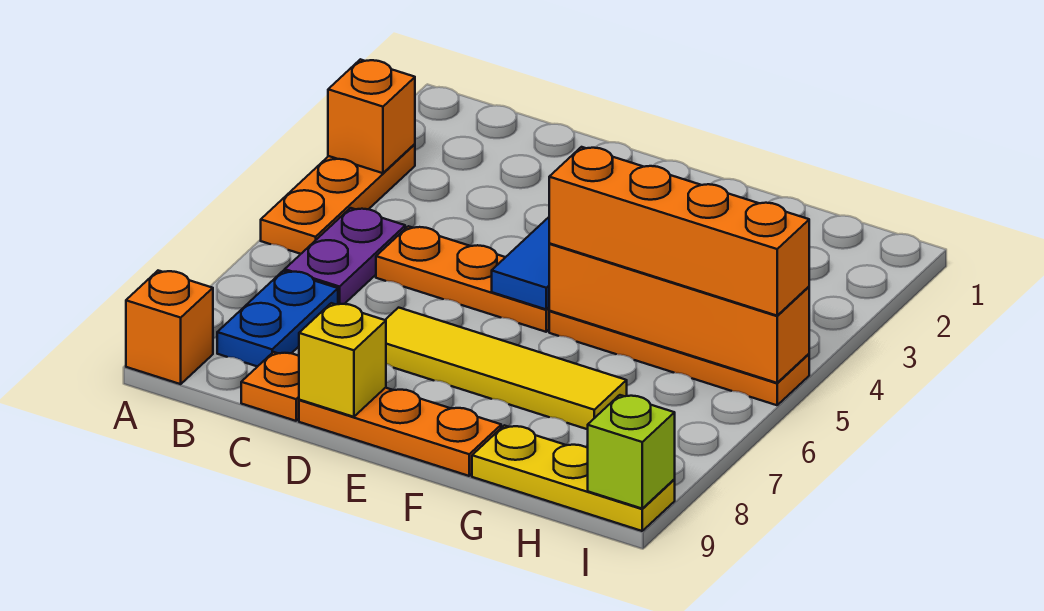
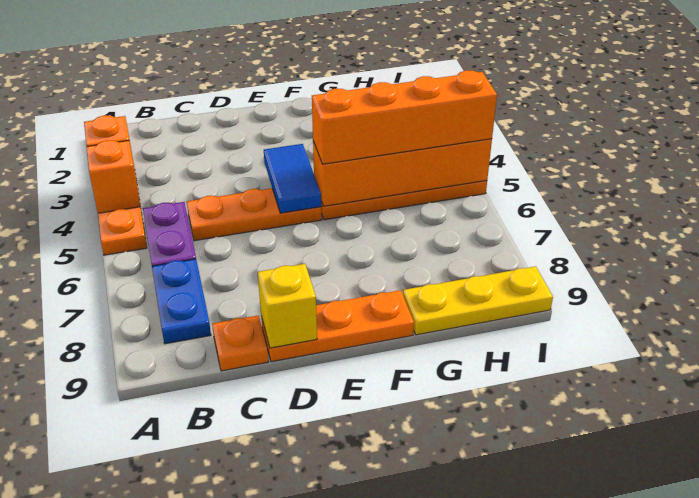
orange brick A9 level 1 -> orange brick A4 level 2
yellow tile D7:G7 level 1 -> none
lime brick I9 level 2 -> none

